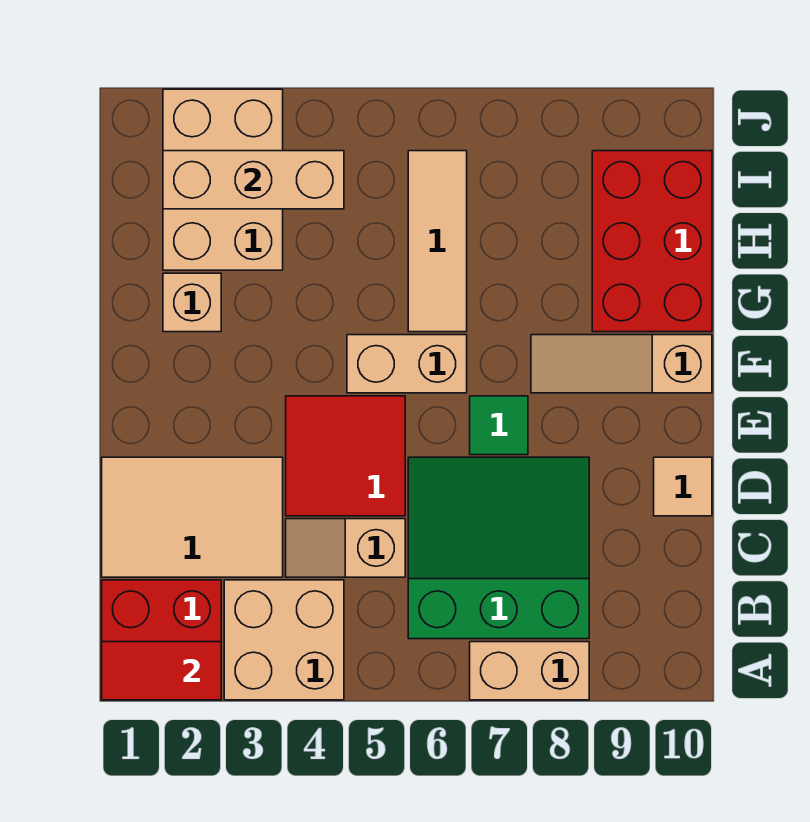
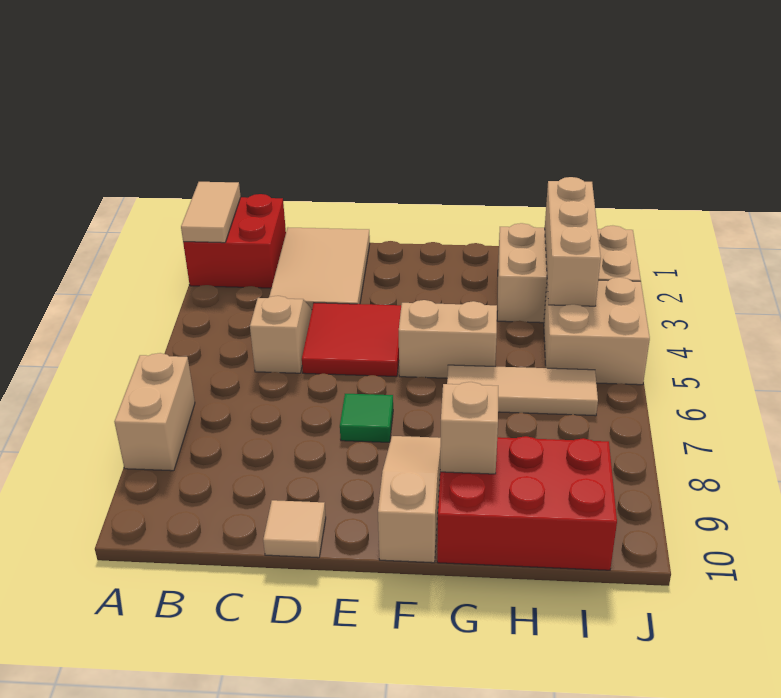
red tile A1:A2 level 2 -> tan tile A1:A2 level 2
tan brick A3:B4 level 1 -> tan brick I4:J5 level 1
green slope B6:D8 level 1 top B -> none
tan brick F5:F6 level 1 -> tan brick F5:G5 level 1
tan brick G2 level 1 -> tan brick G9 level 2

